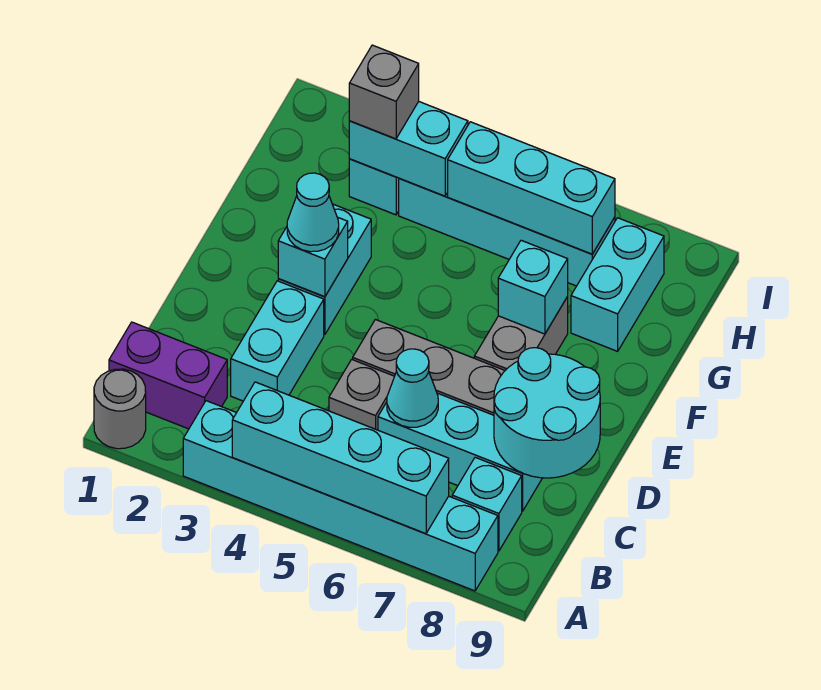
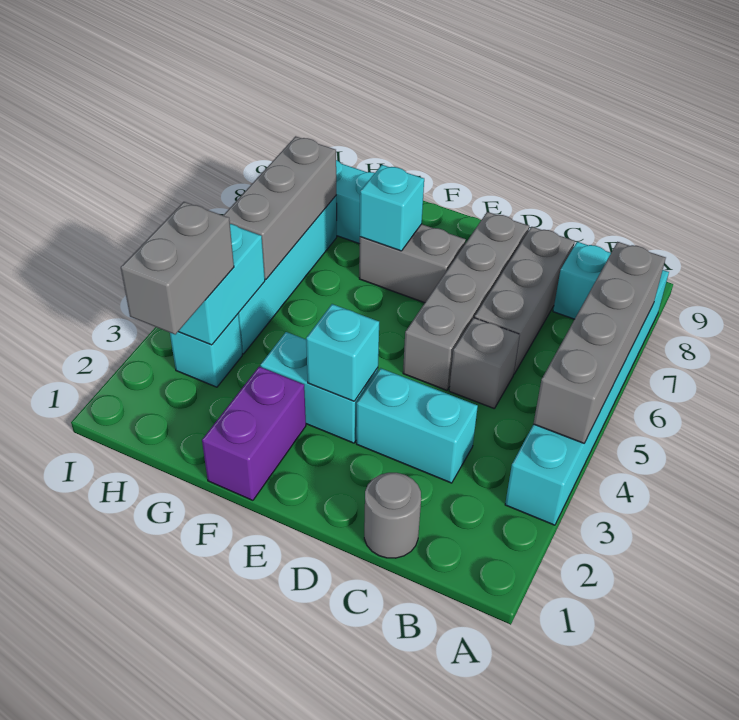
grey round brick A1 level 1 -> grey round brick C1 level 1
cyan brick A4:A7 level 2 -> grey brick A4:A7 level 2
purple brick B1:B2 level 1 -> purple brick F1:F2 level 1
cyan brick C6:C8 level 1 -> grey brick C6:C8 level 1
cyan cone C6 level 2 -> none
cyan round brick C8:D9 level 2 -> none
cyan cone E3 level 3 -> none
grey brick H3 level 3 -> grey brick H2:H3 level 3
cyan brick H5:H7 level 2 -> grey brick H5:H7 level 2

